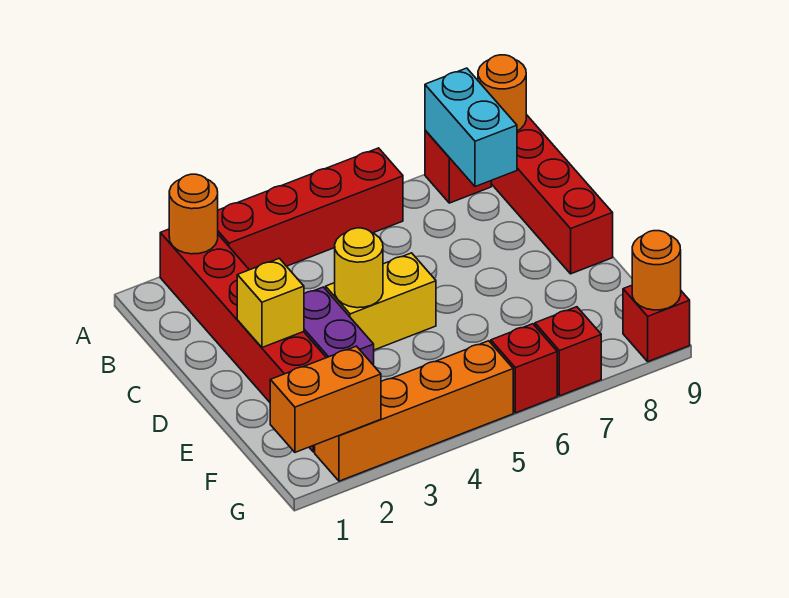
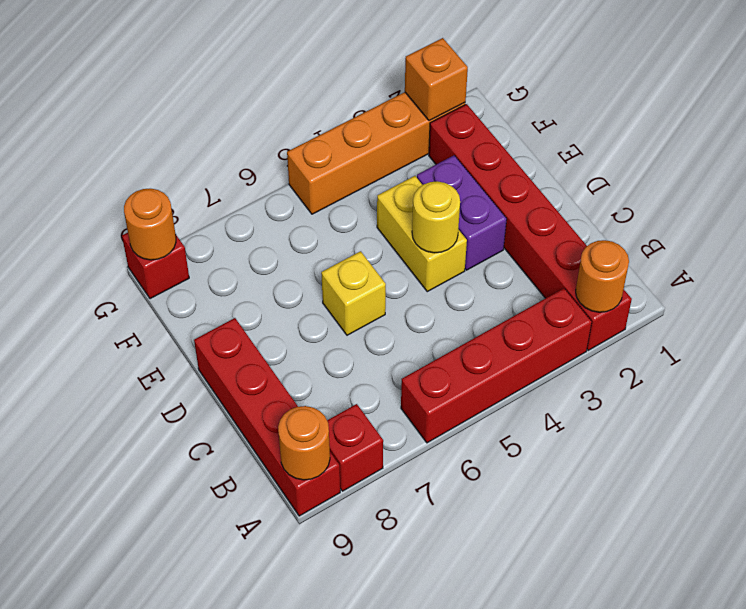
cyan brick A8:B8 level 2 -> none
yellow brick D2 level 2 -> yellow brick D6 level 1
yellow brick D4:D5 level 1 -> yellow brick D4:E4 level 1
orange brick G1:G2 level 2 -> orange brick G2 level 2
red brick G6 level 1 -> none
red brick G7 level 1 -> none

